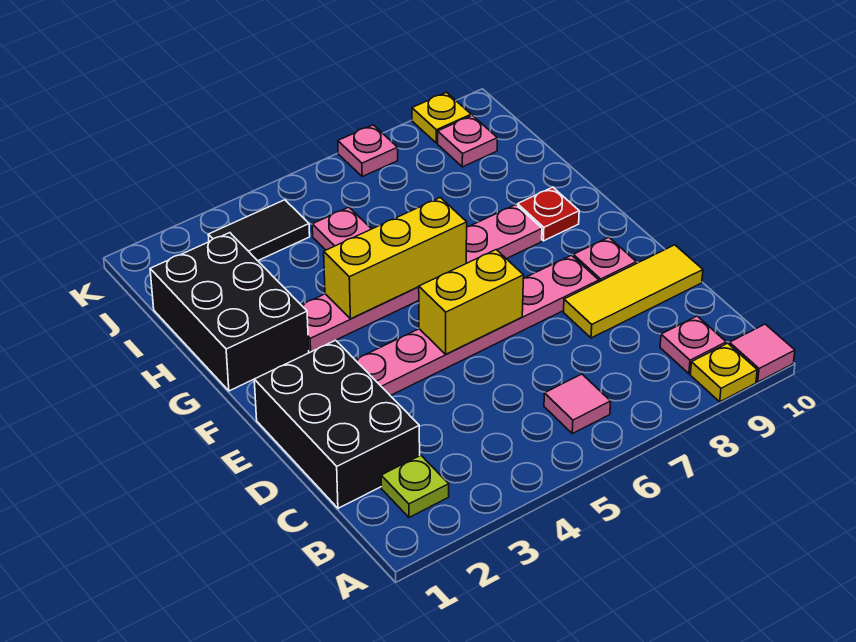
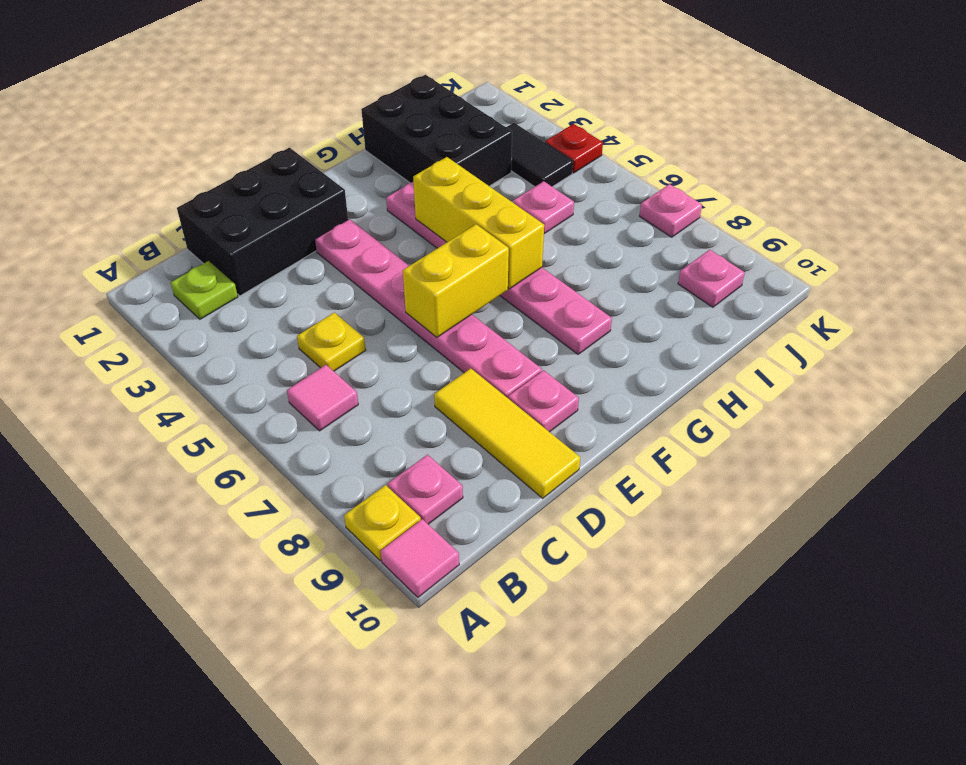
yellow brick E5:E6 level 2 -> yellow brick E6:F6 level 2
black brick G1:I2 level 1 -> black brick H1:I3 level 1
red plate G9 level 1 -> red plate K4 level 1
yellow plate K9 level 1 -> yellow plate C5 level 1

